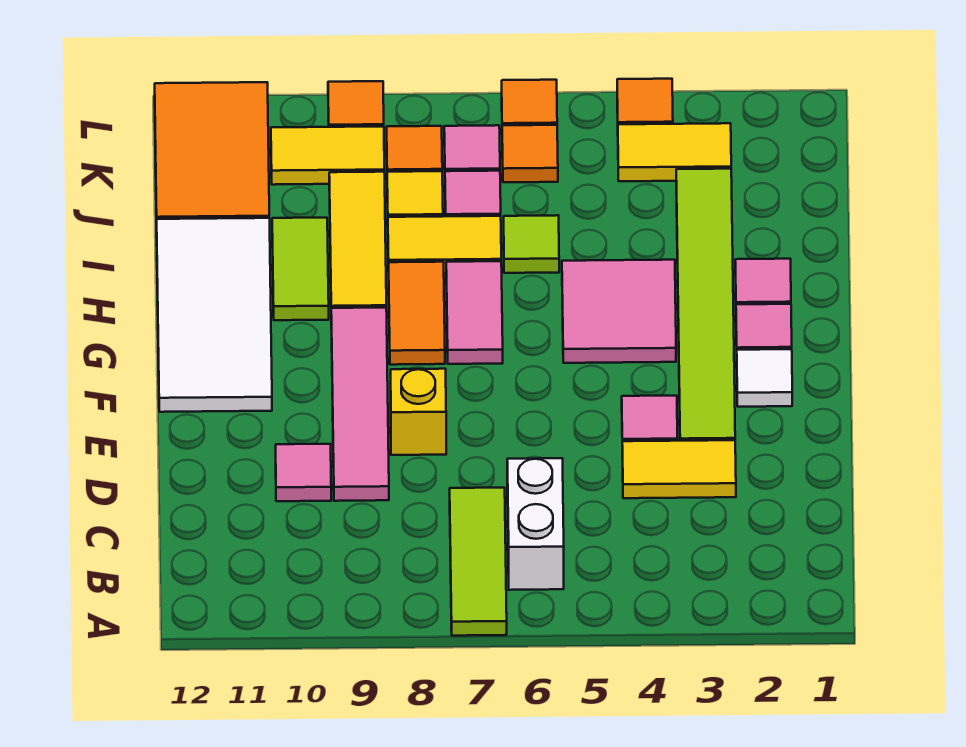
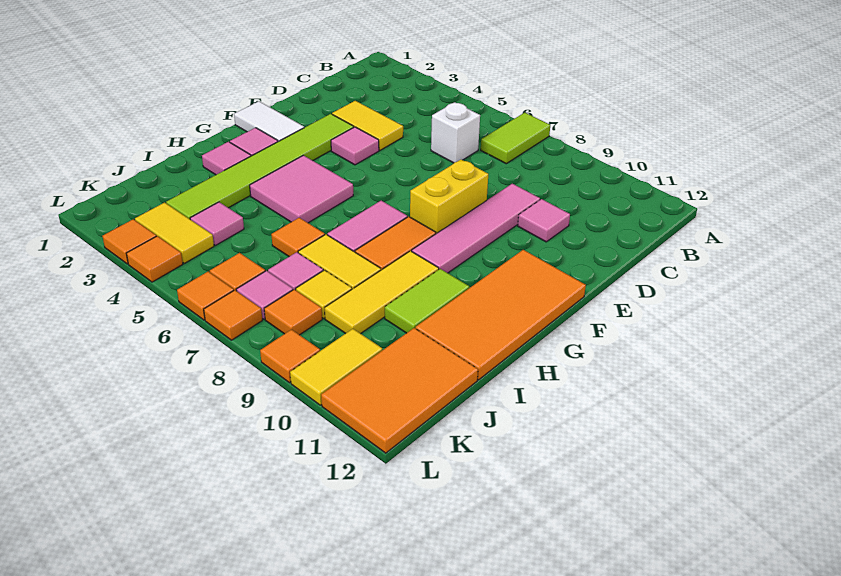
lime tile A7:C7 level 1 -> lime tile A7:B7 level 1
white brick B6:C6 level 1 -> white brick C6 level 1
yellow brick E8 level 1 -> yellow brick E8:F8 level 1
white tile F2 level 1 -> white tile F1:F2 level 1
white tile F11:I12 level 1 -> orange tile F11:I12 level 1
lime tile I6 level 1 -> orange tile I6 level 1
none -> pink tile J4 level 1
yellow tile K9:K10 level 1 -> yellow tile K10:L10 level 1
none -> orange tile L3 level 1
none -> orange tile L7 level 1

